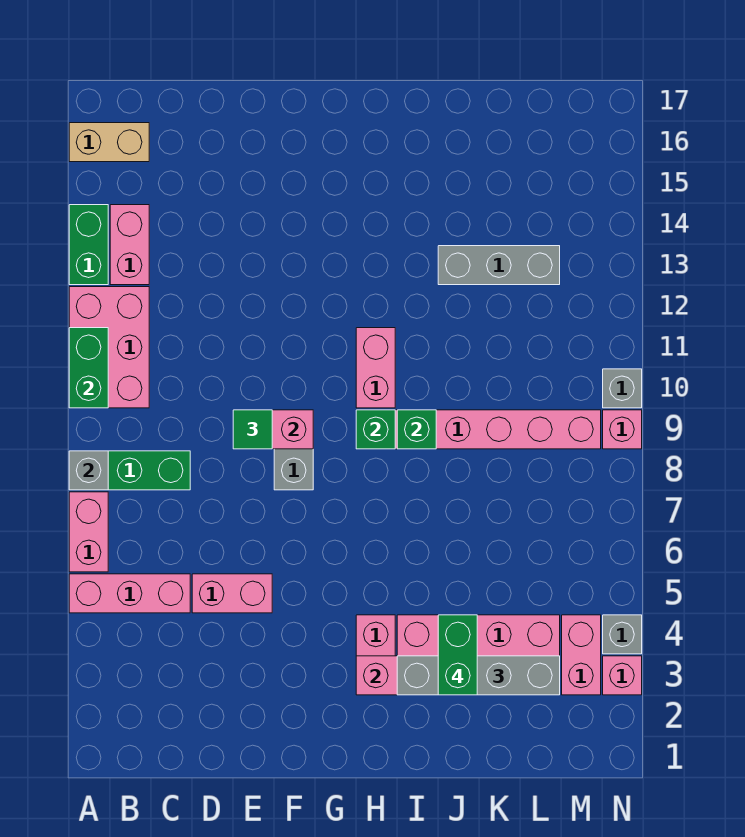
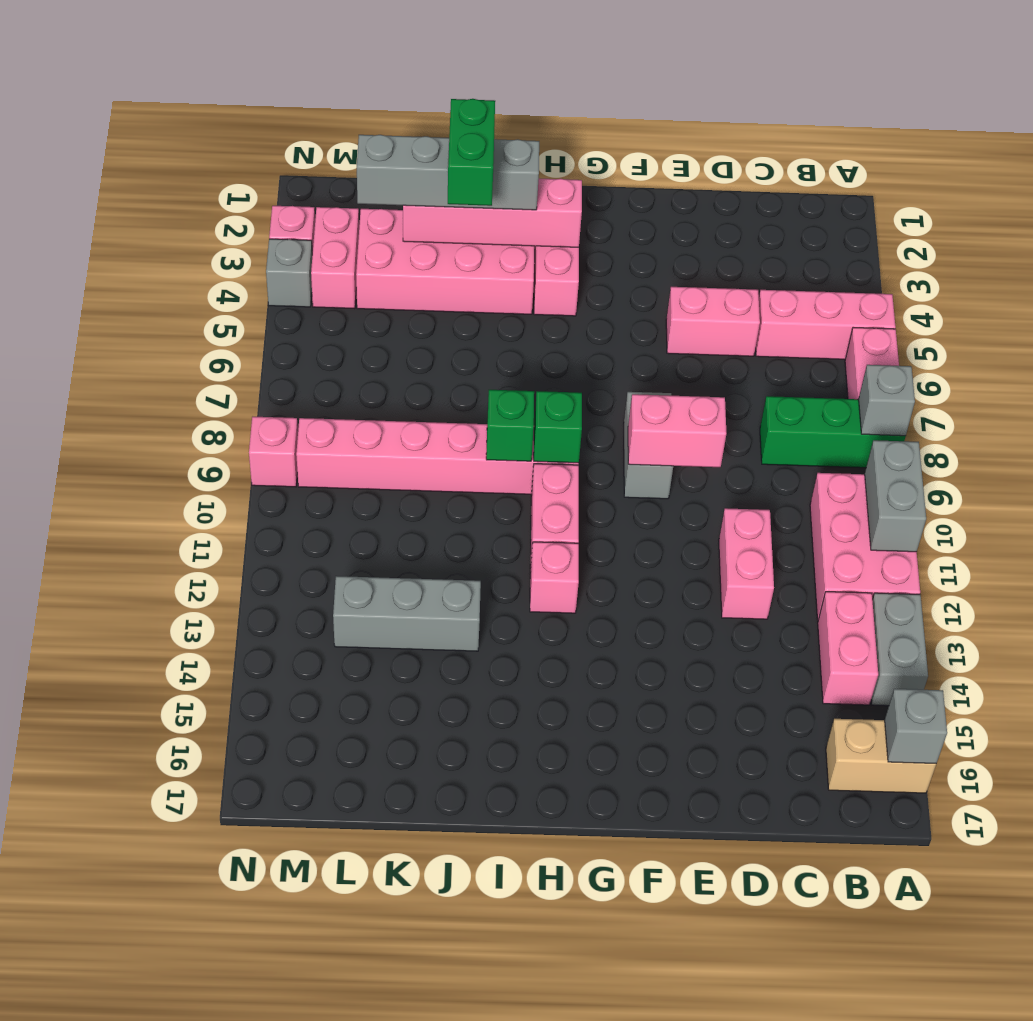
green brick A10:A11 level 2 -> grey brick A10:A11 level 2
green brick A13:A14 level 1 -> grey brick A13:A14 level 1
none -> pink brick D11:D12 level 1
green tile E9 level 3 -> none
none -> pink brick H12 level 1
grey brick N10 level 1 -> grey brick A16 level 2

